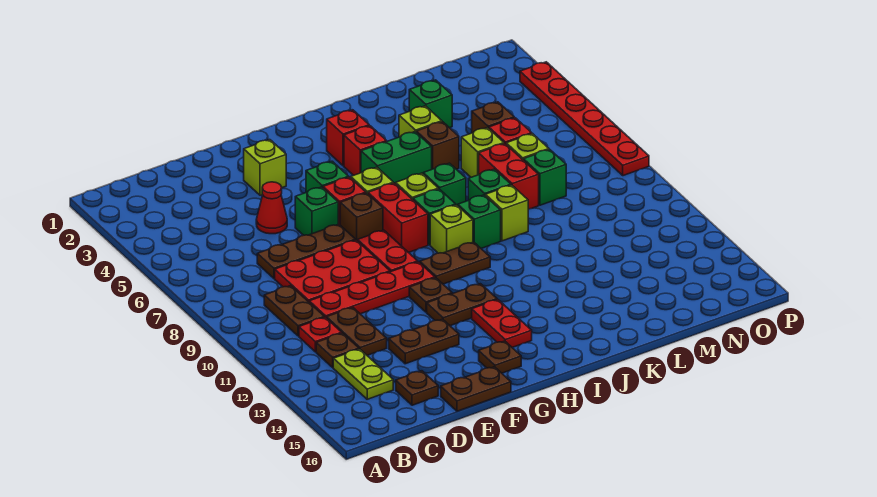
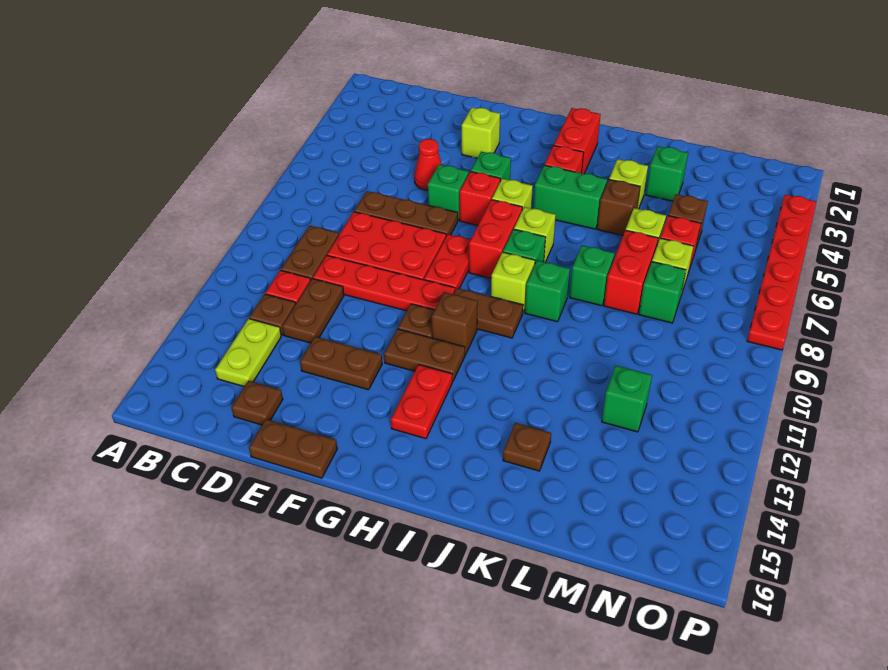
brown brick G7 level 1 -> brown brick H11 level 1
brown plate G15 level 1 -> brown plate K14 level 1
red brick I3 level 1 -> red brick I2:I3 level 1
green brick J7 level 1 -> green brick M12 level 1
lime brick K9 level 1 -> none

